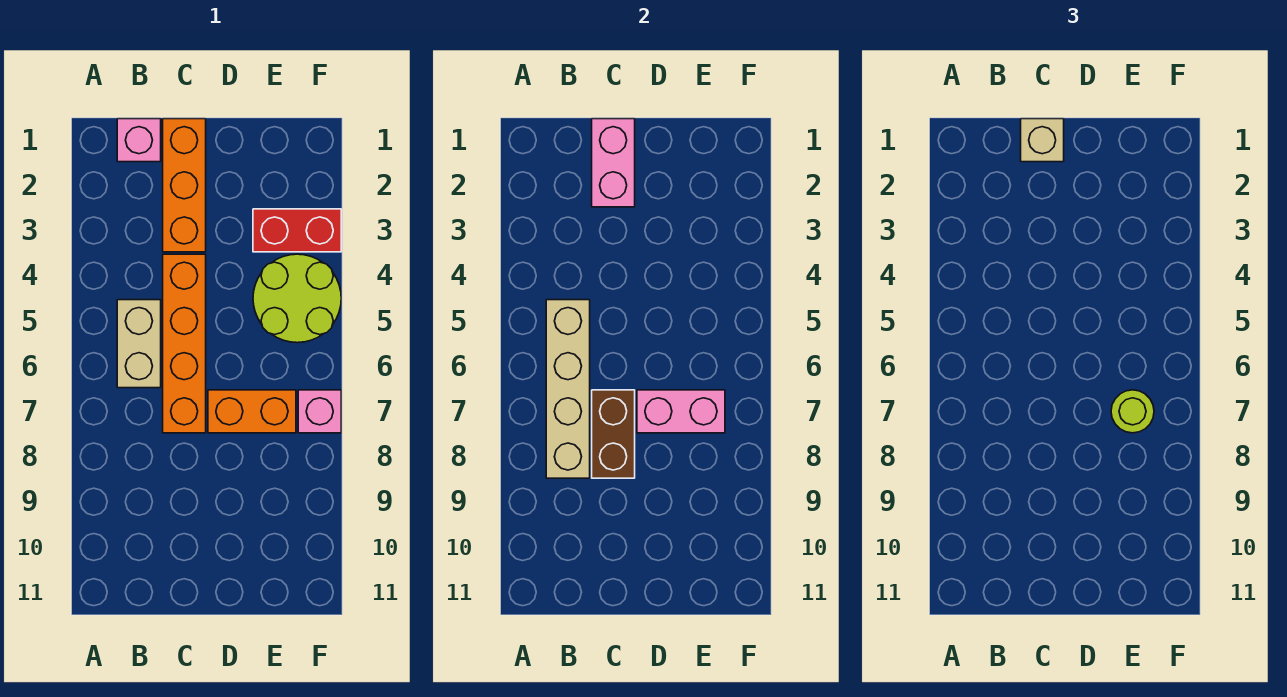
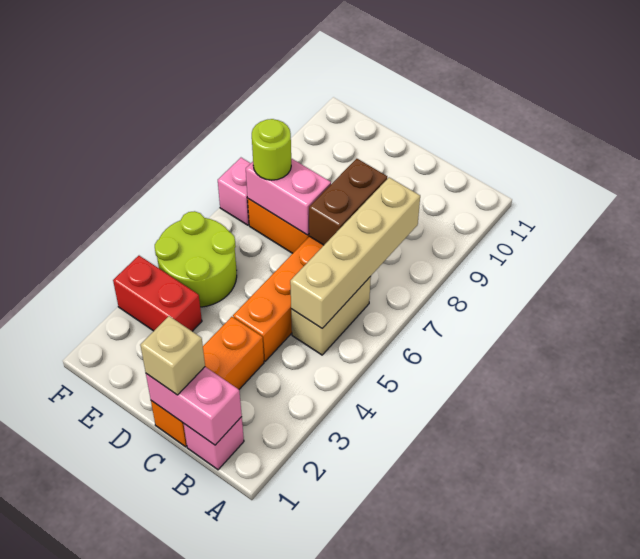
pink brick C1:C2 level 2 -> pink brick B1:C1 level 2

